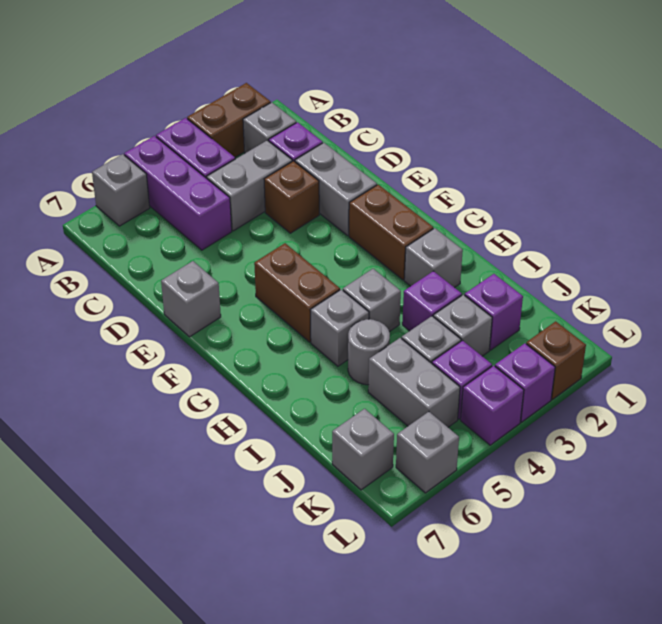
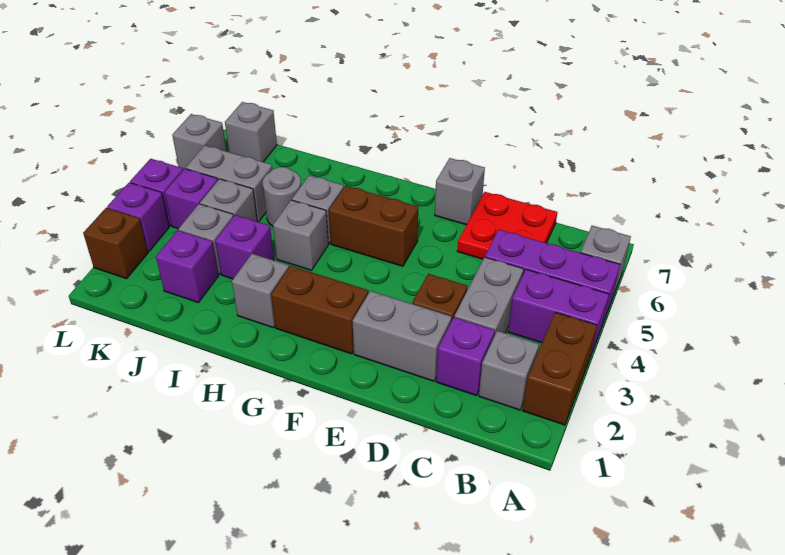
none -> red plate C6:D7 level 1

